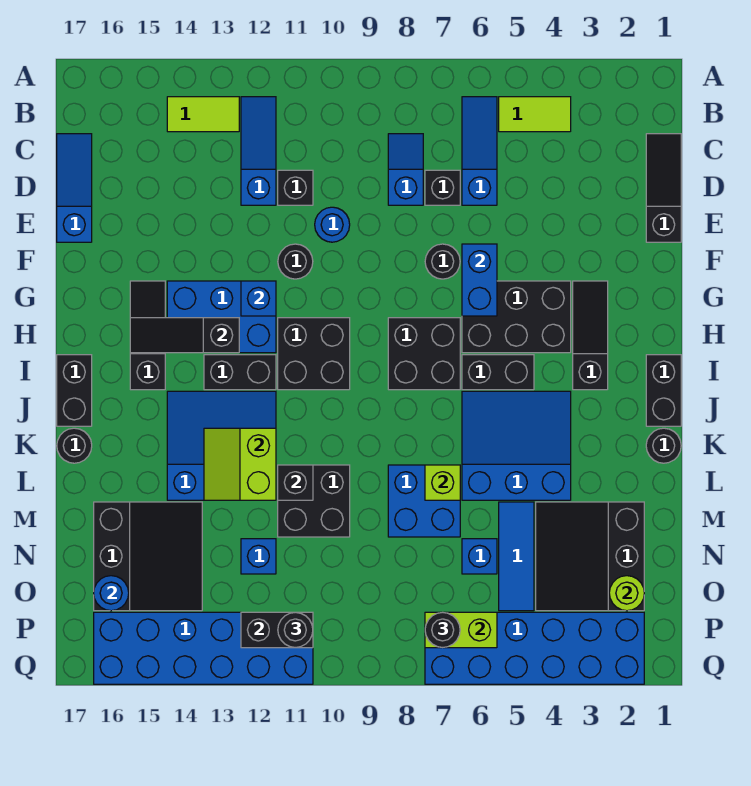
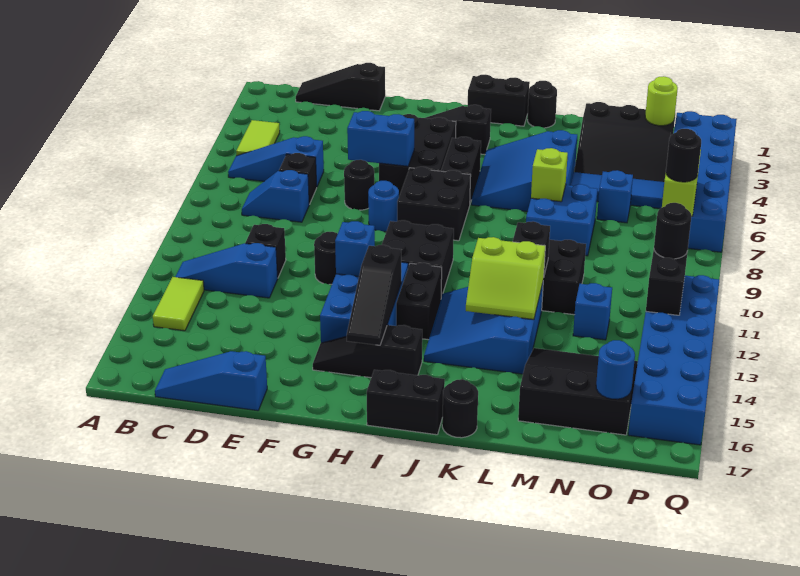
blue round brick E10 level 1 -> blue round brick G8 level 1

